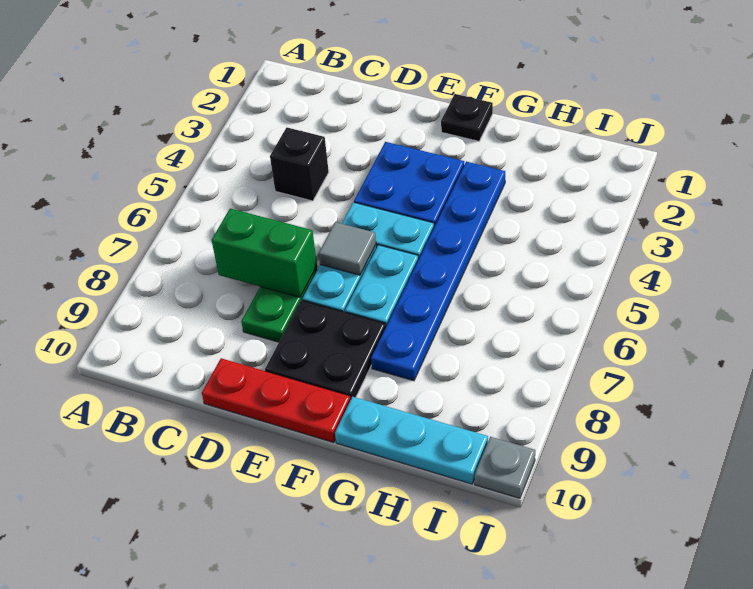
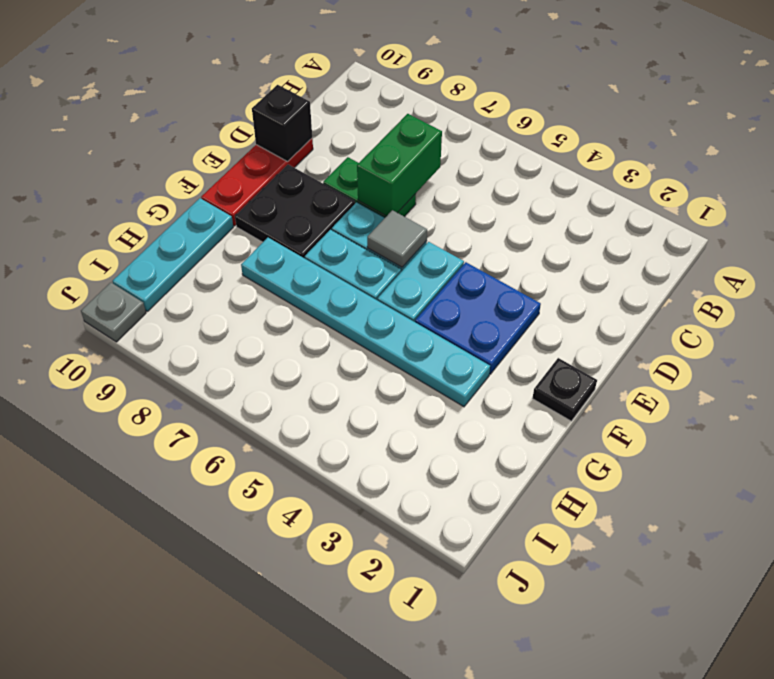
black brick C4 level 1 -> black brick D10 level 2
blue plate G3:G8 level 1 -> cyan plate G3:G8 level 1

